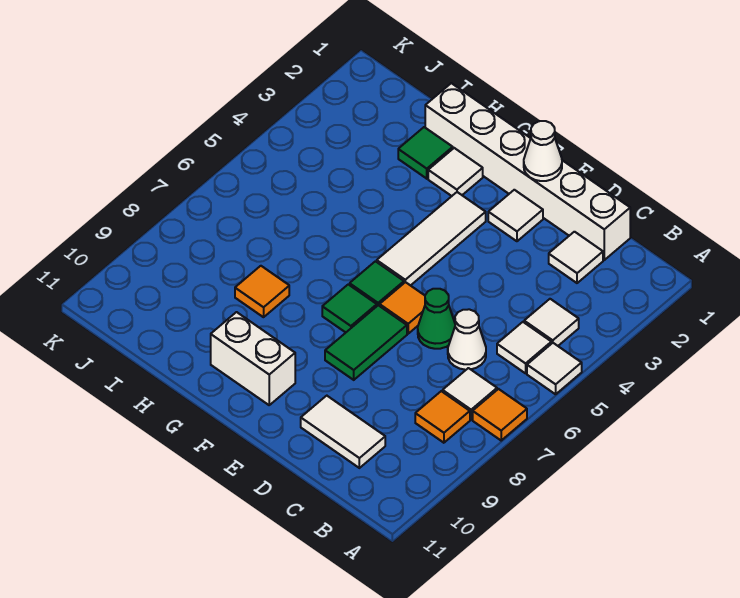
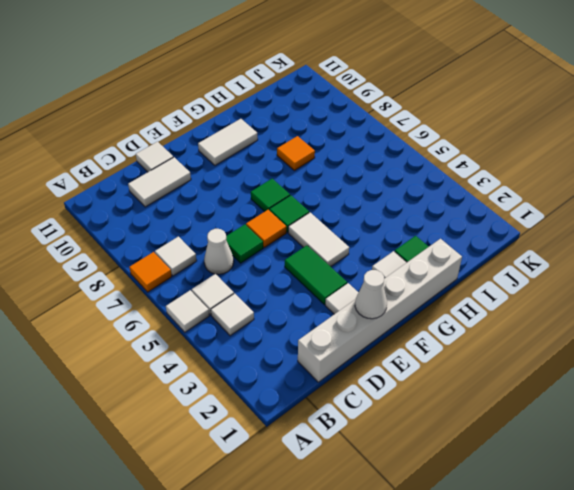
orange tile B8 level 1 -> none
white tile C2 level 1 -> white tile D11 level 1
green cone D6 level 1 -> green tile D6 level 1
green tile E7:E8 level 1 -> green tile E3:E4 level 1
white tile F3:F5 level 1 -> white tile F4:F5 level 1
white brick F10:G10 level 1 -> white tile F10:G10 level 1

